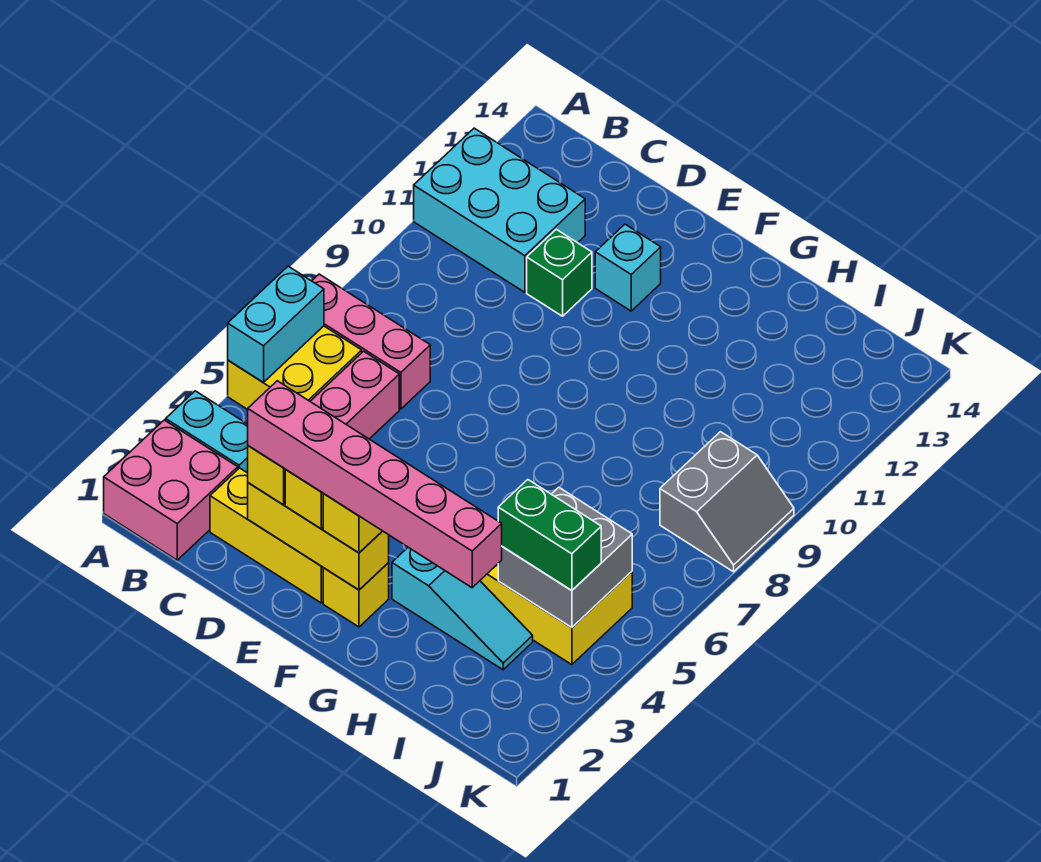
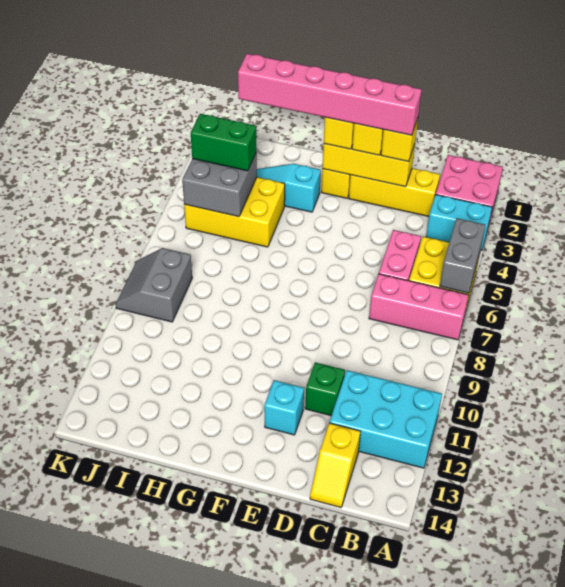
cyan brick A5:A6 level 2 -> grey brick A5:A6 level 2
none -> yellow slope C13:C14 level 1 top 13

